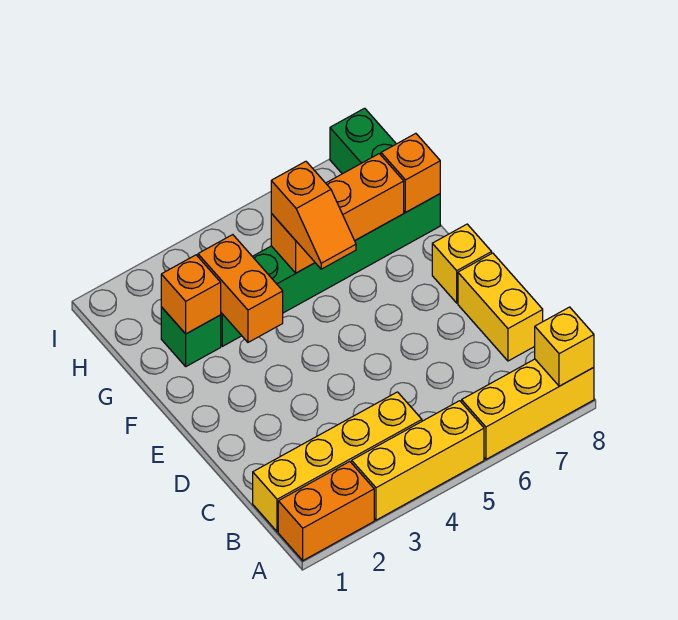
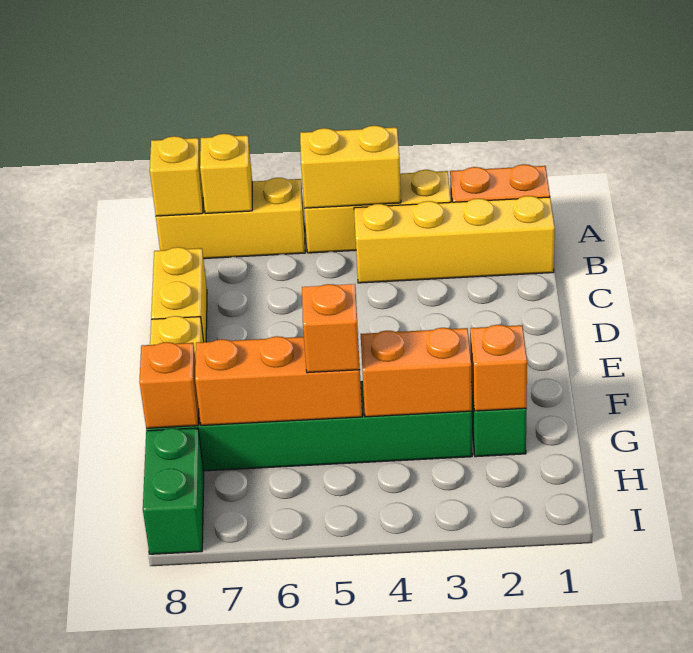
none -> yellow brick A4:A5 level 2
none -> yellow brick A7 level 2
orange brick F3:G3 level 2 -> orange brick G3:G4 level 2

